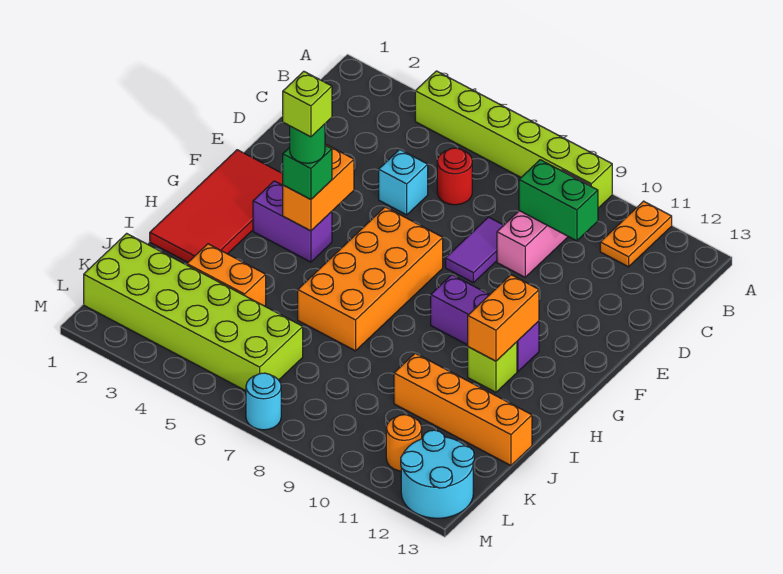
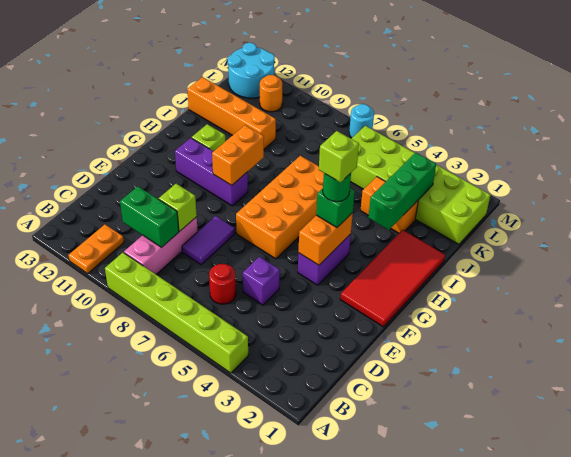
cyan brick D5 level 1 -> purple brick D5 level 1
none -> lime brick D9 level 2
purple brick G3:G4 level 1 -> purple brick F4:G4 level 1
orange brick G11:H11 level 2 -> orange brick G9:H9 level 2
none -> green brick I3:K3 level 2

